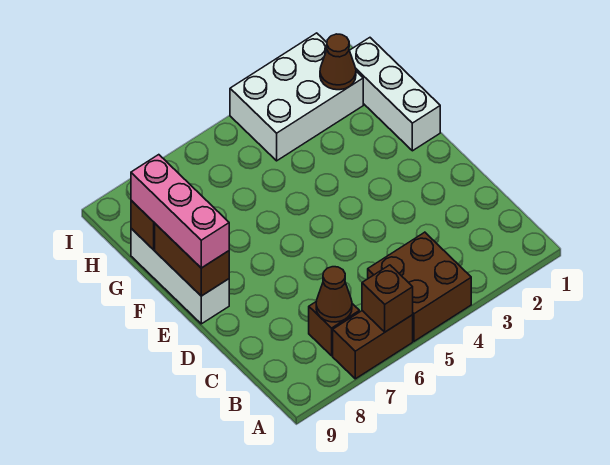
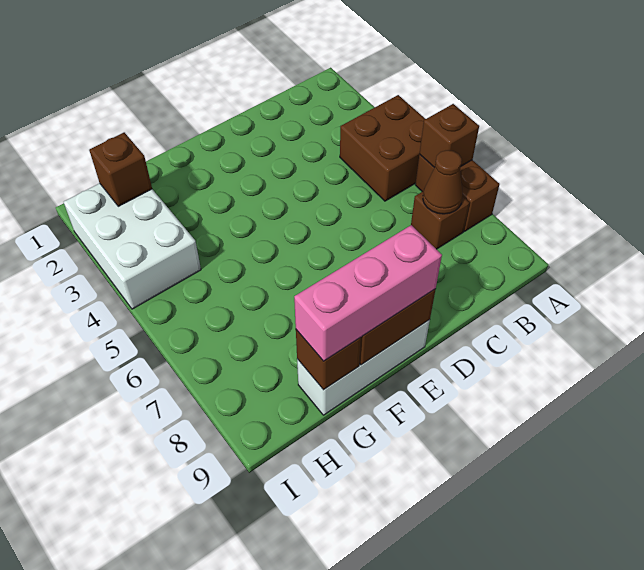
white brick F1:H1 level 1 -> none
brown cone H2 level 2 -> brown brick H2 level 2

